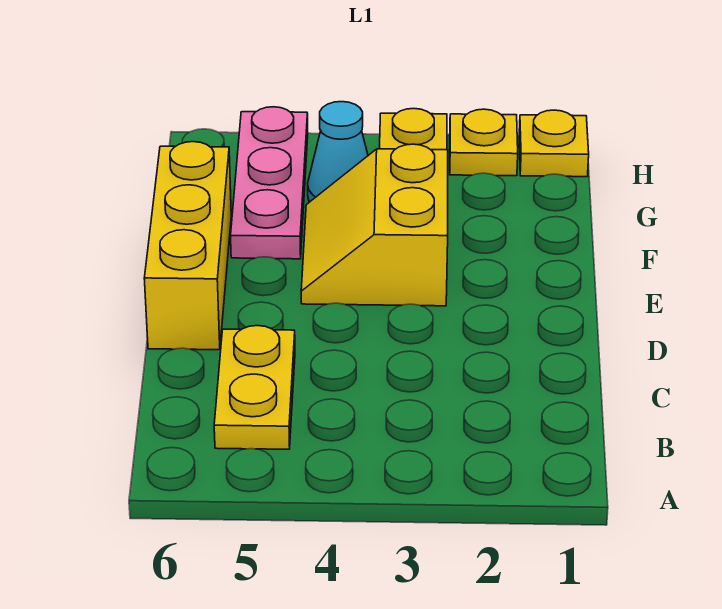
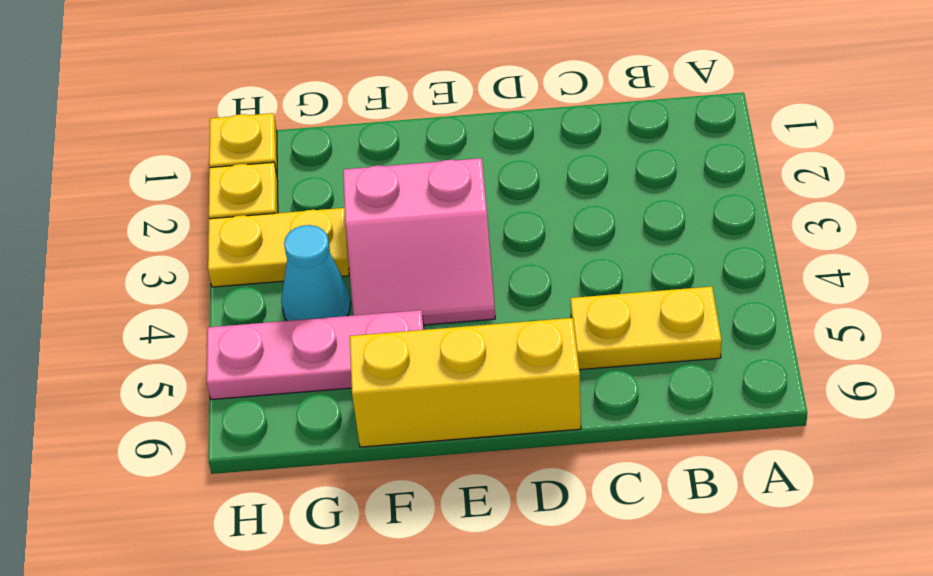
yellow slope E3:F4 level 1 top 3 -> pink slope E3:F4 level 1 top 3

